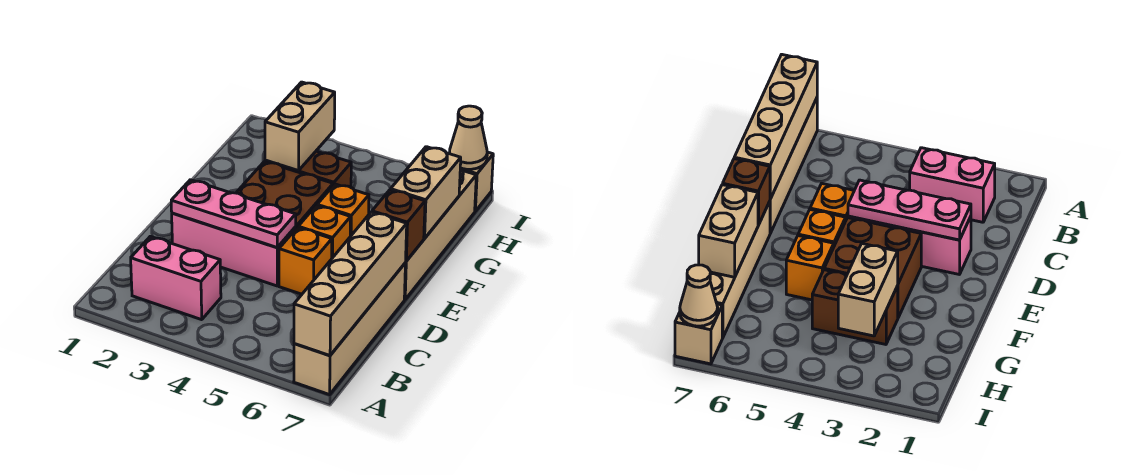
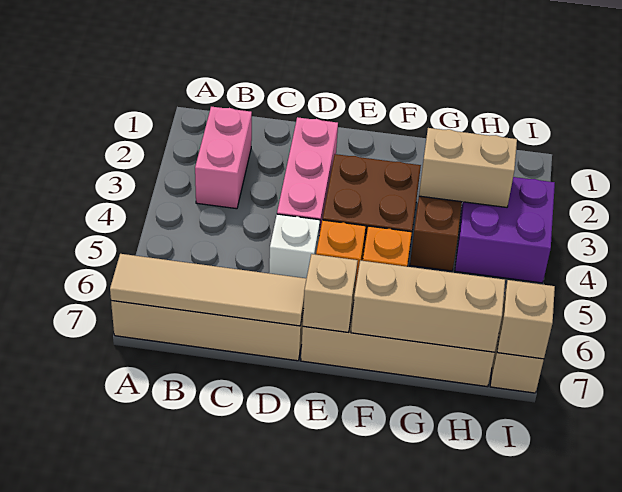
tan brick A7:D7 level 2 -> tan tile A7:D7 level 2
pink plate D2:D4 level 2 -> none
orange brick D5 level 1 -> white brick D5 level 1
brown brick E7 level 2 -> tan brick E7 level 2
tan brick F7:G7 level 2 -> tan brick F7:H7 level 2
none -> purple brick H3:I4 level 1
tan cone I7 level 2 -> tan brick I7 level 2

